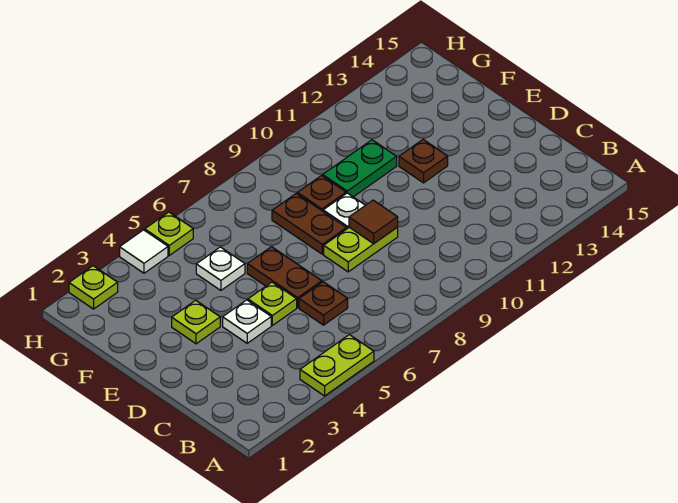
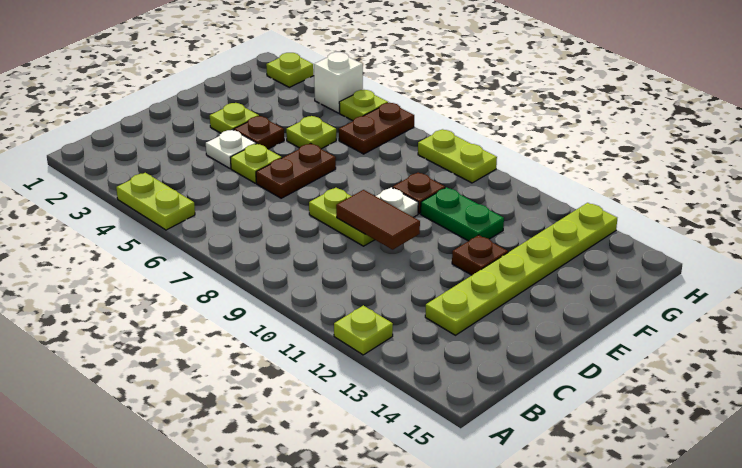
none -> lime plate A12 level 1
brown plate C6 level 1 -> brown plate E4 level 1
none -> lime plate C13:H13 level 1
brown tile D9 level 2 -> brown tile D9:D10 level 2
brown plate E8:F8 level 1 -> brown plate G6:H6 level 1
white plate F5 level 1 -> lime plate F5 level 1
white tile H4 level 1 -> white brick H4 level 1
none -> lime plate H8:H9 level 1

